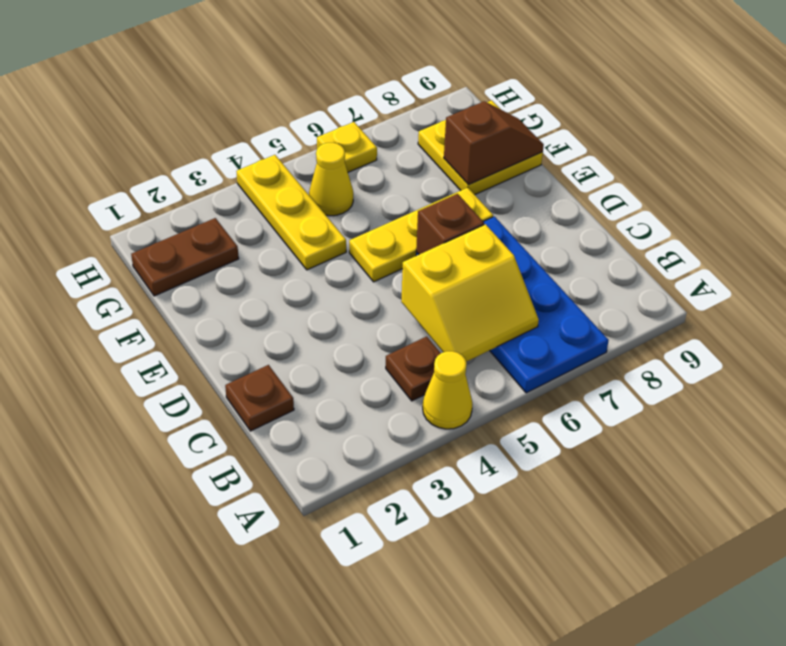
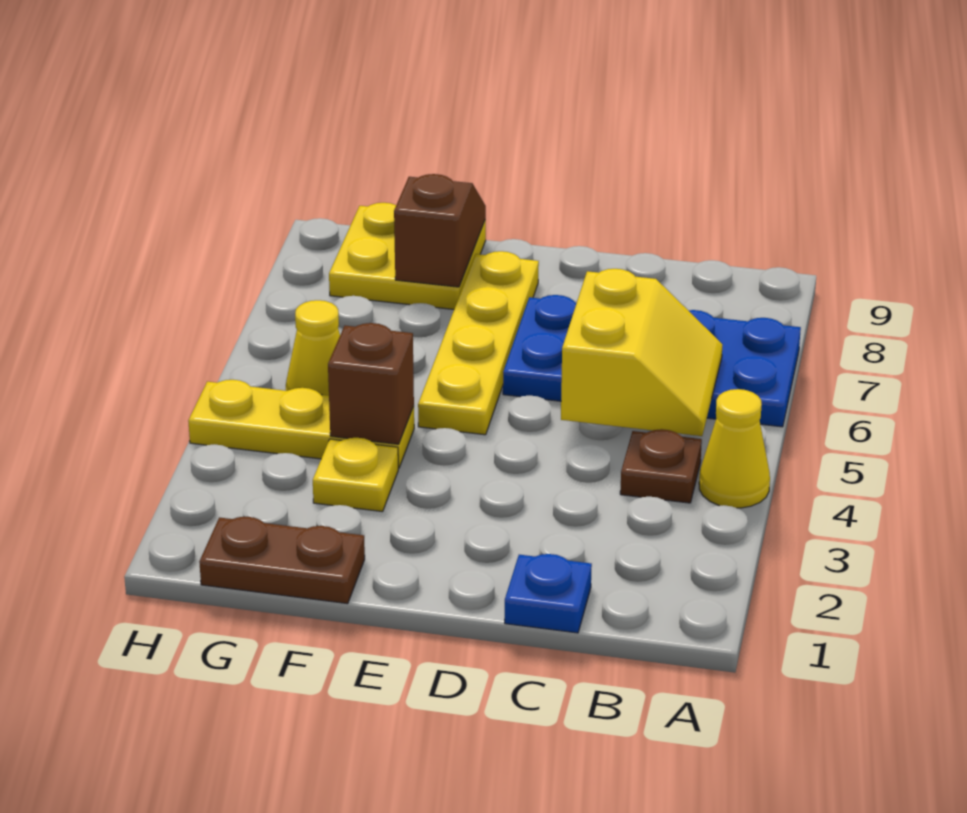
brown plate C1 level 1 -> blue plate C1 level 1
brown brick D6 level 2 -> brown brick F4 level 2
yellow plate E5:E7 level 1 -> yellow plate E5:E8 level 1
brown plate G1:G2 level 1 -> brown plate F1:G1 level 1
yellow plate H6 level 1 -> yellow plate F3 level 1

